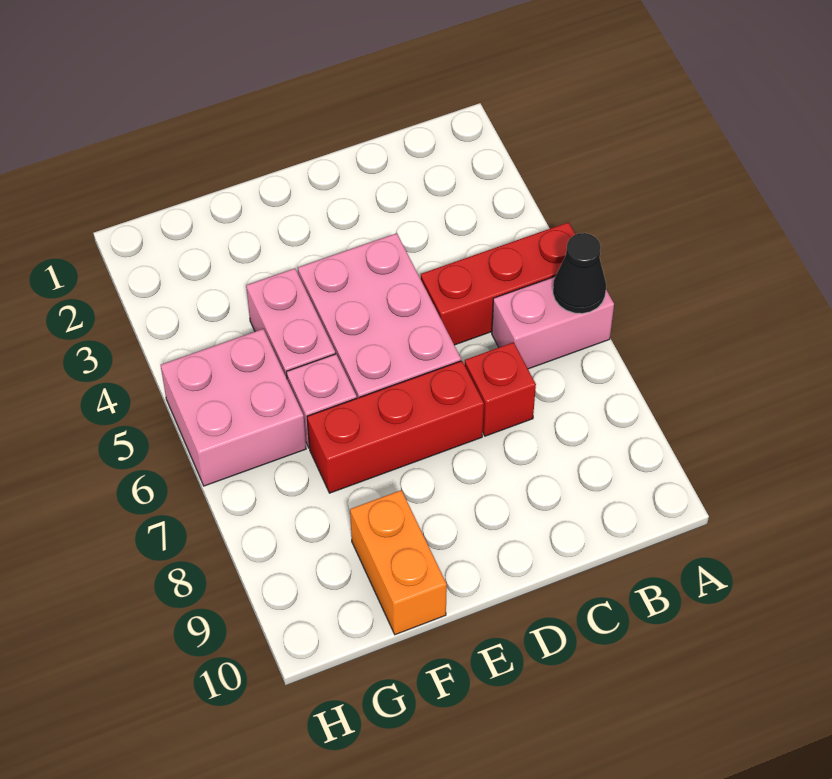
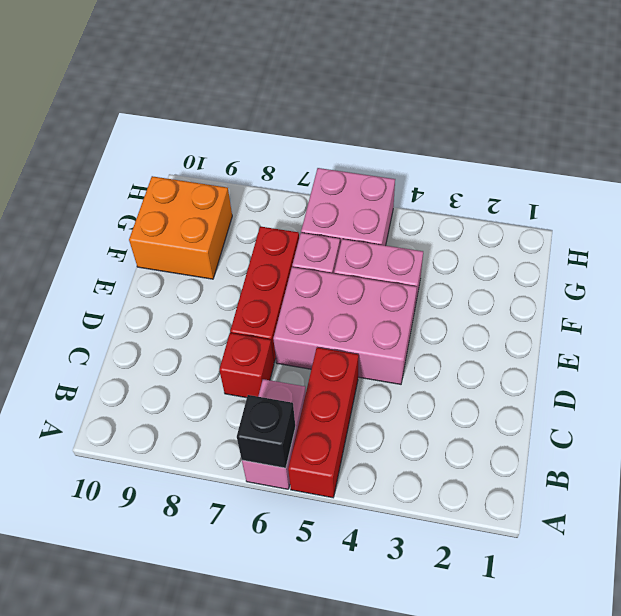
black cone A6 level 2 -> black brick A6 level 2
orange brick F9:F10 level 1 -> orange brick F9:G10 level 1

